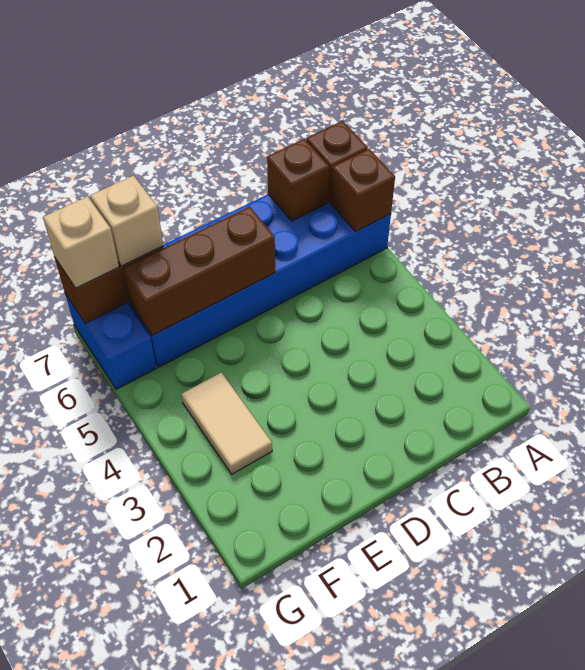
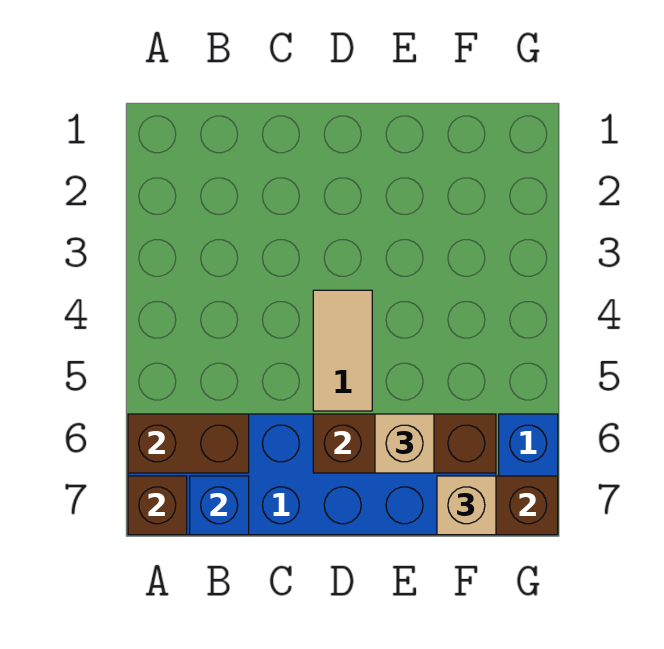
brown brick A6 level 2 -> brown brick A6:B6 level 2
brown brick B7 level 2 -> blue brick B7 level 2
tan tile F3:F4 level 1 -> tan tile D4:D5 level 1
tan brick G7 level 3 -> tan brick E6 level 3

